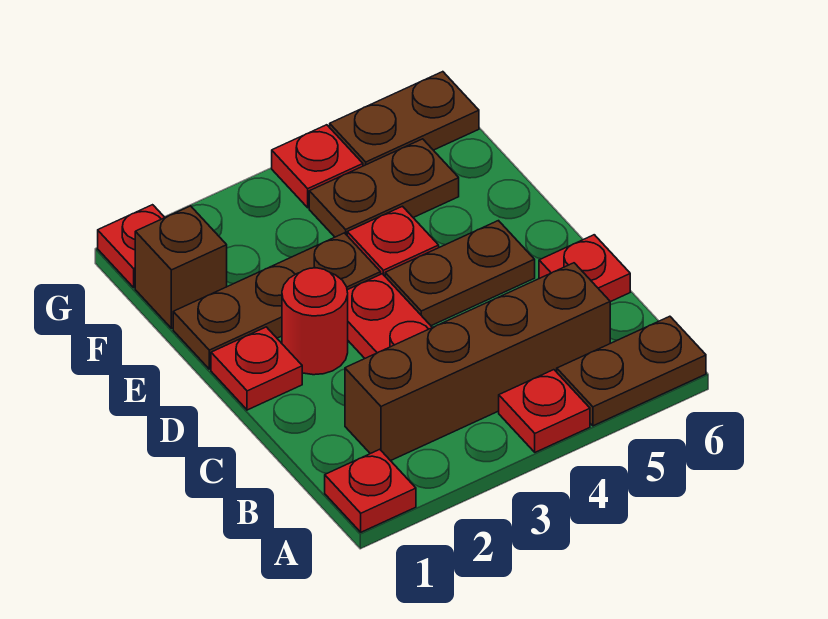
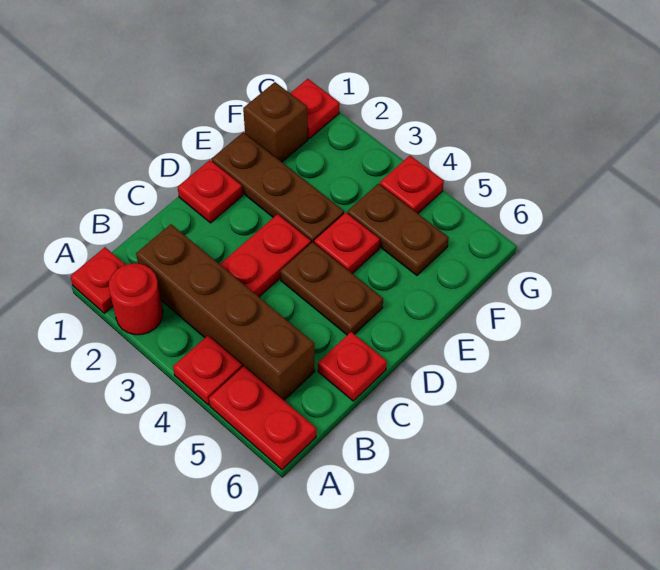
brown plate A5:A6 level 1 -> red plate A5:A6 level 1
red round brick D2 level 1 -> red round brick A2 level 1
brown plate G5:G6 level 1 -> none

